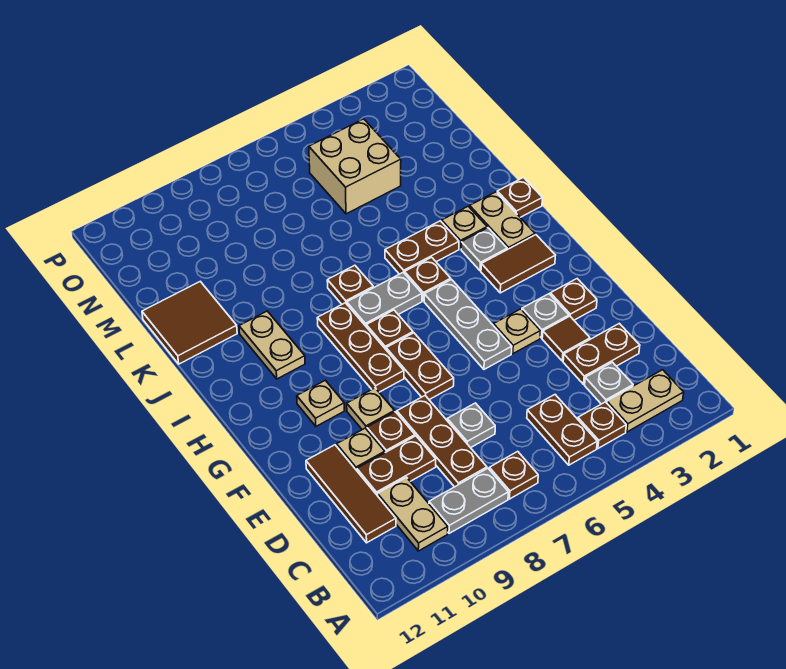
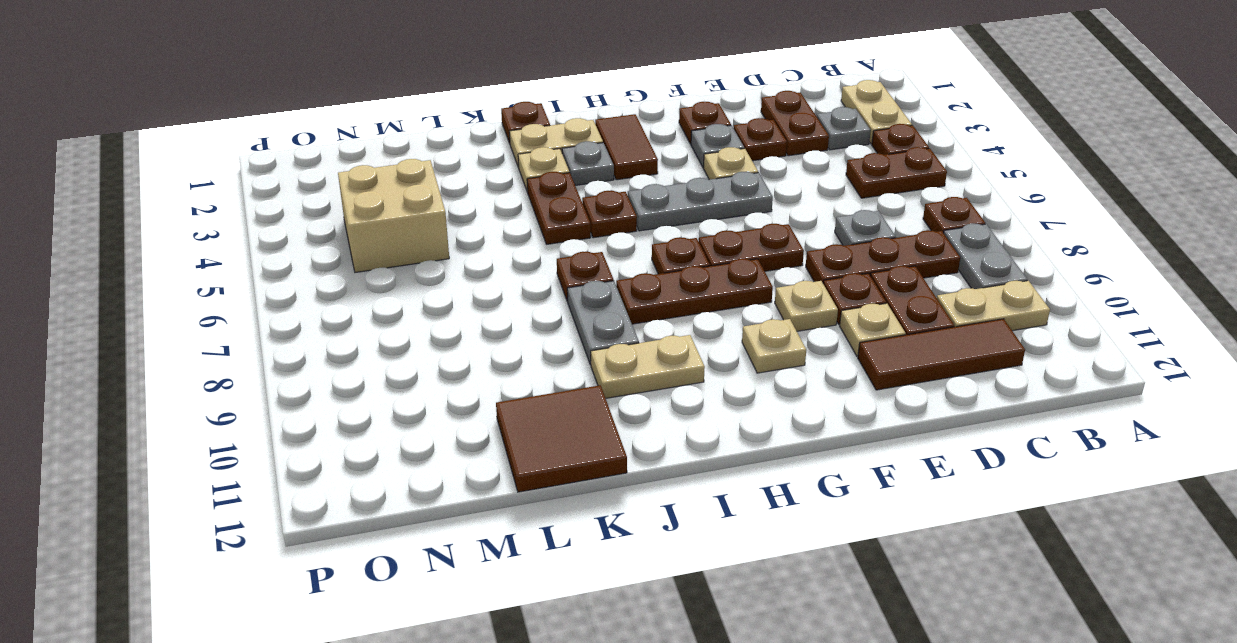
brown tile E3 level 1 -> brown plate E3 level 1
grey plate I6:I7 level 1 -> grey plate J8:J9 level 1

